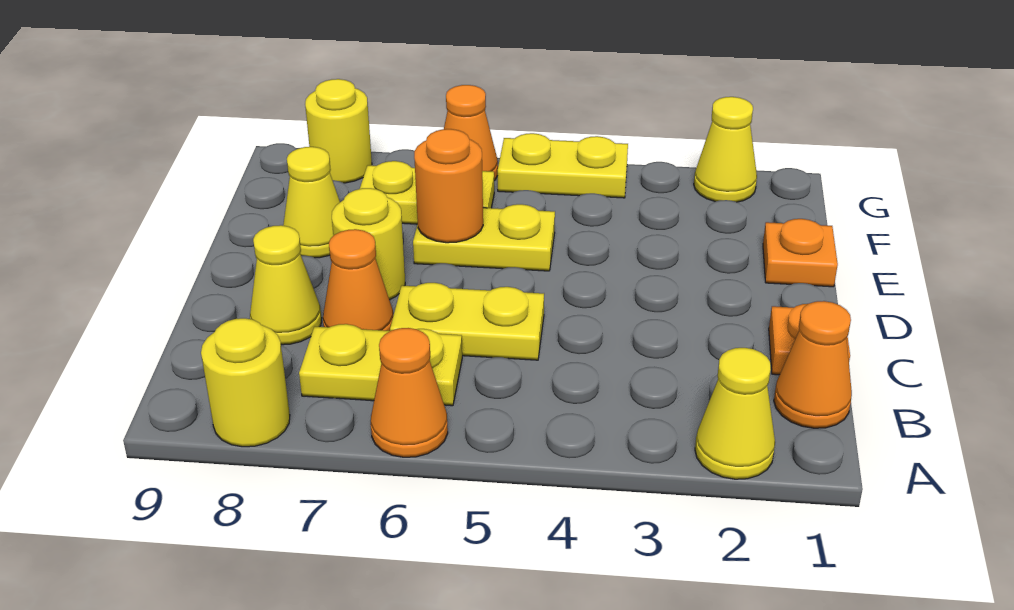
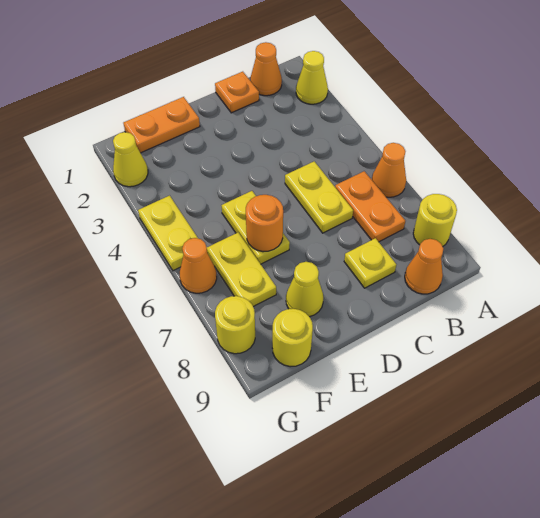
yellow plate B6:B7 level 1 -> orange plate B6:B7 level 1
orange cone C7 level 1 -> orange cone B9 level 1
yellow cone C8 level 1 -> yellow plate C8 level 1
yellow round brick D7 level 1 -> yellow round brick F9 level 1
orange plate E1 level 1 -> orange plate E1:F1 level 1

